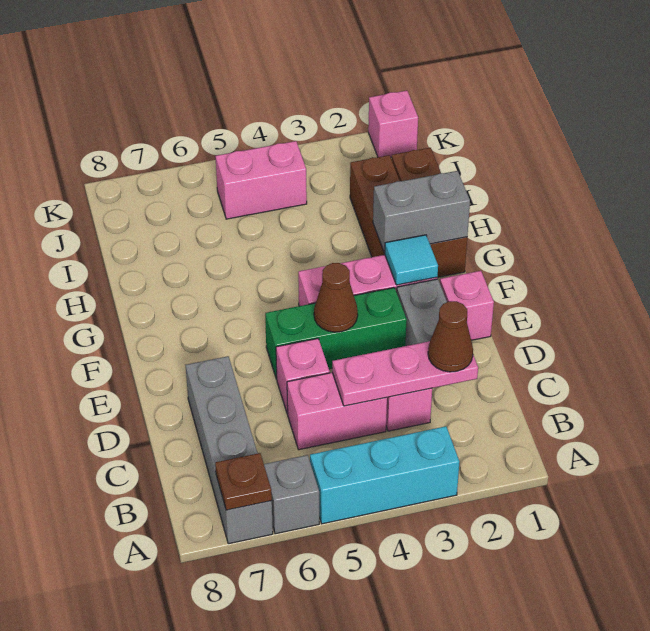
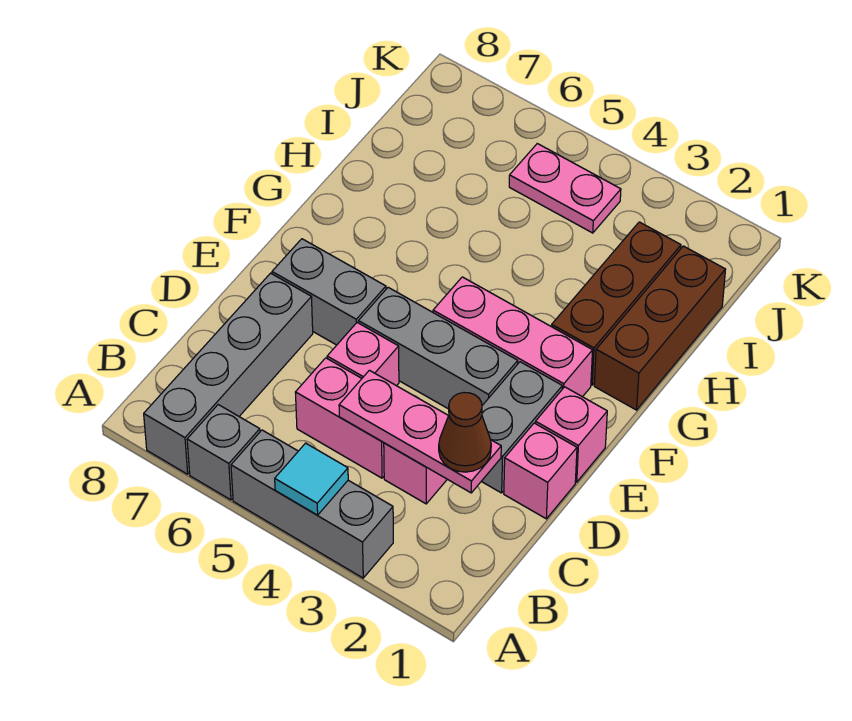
cyan brick A3:A5 level 1 -> grey brick A3:A5 level 1
brown plate A7 level 2 -> none
green brick E3:E5 level 1 -> grey brick E3:E5 level 1
brown cone E4 level 2 -> none
cyan tile F2 level 2 -> cyan tile A4 level 2
grey brick G1:G2 level 2 -> grey brick E6:E7 level 1
pink brick J4:J5 level 1 -> pink plate J4:J5 level 1
pink brick K1 level 1 -> pink brick D1 level 1

